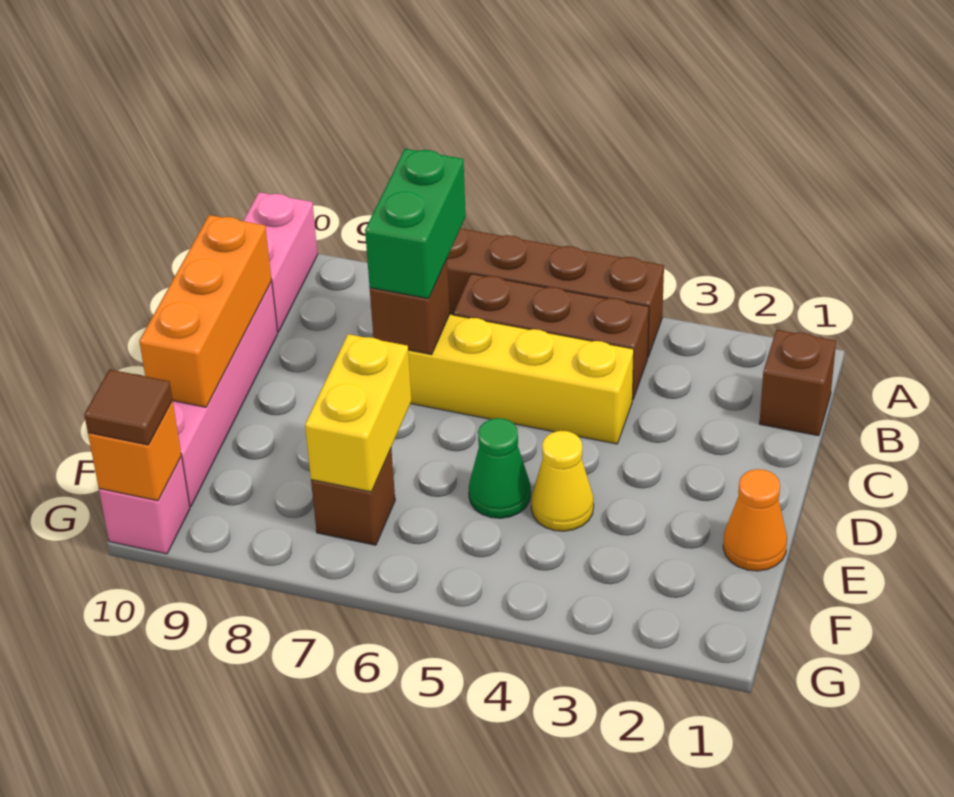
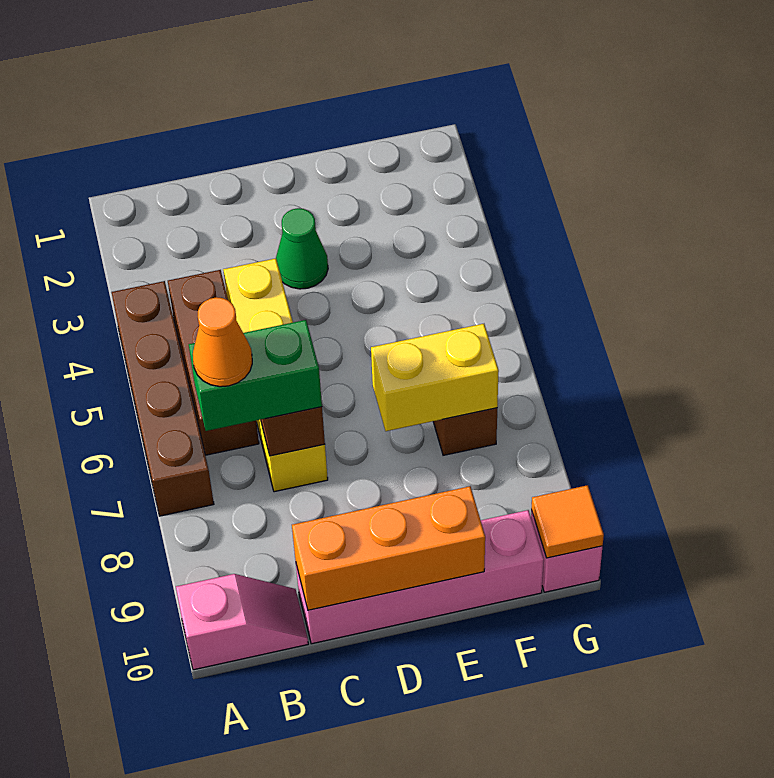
pink brick A10:B10 level 1 -> pink slope A10:B10 level 1 top A
brown brick B1 level 1 -> none
orange cone E1 level 1 -> orange cone B7 level 4
yellow cone E4 level 1 -> none
green cone E5 level 1 -> green cone D3 level 1
orange brick G10 level 2 -> orange tile G10 level 2
brown tile G10 level 3 -> none

